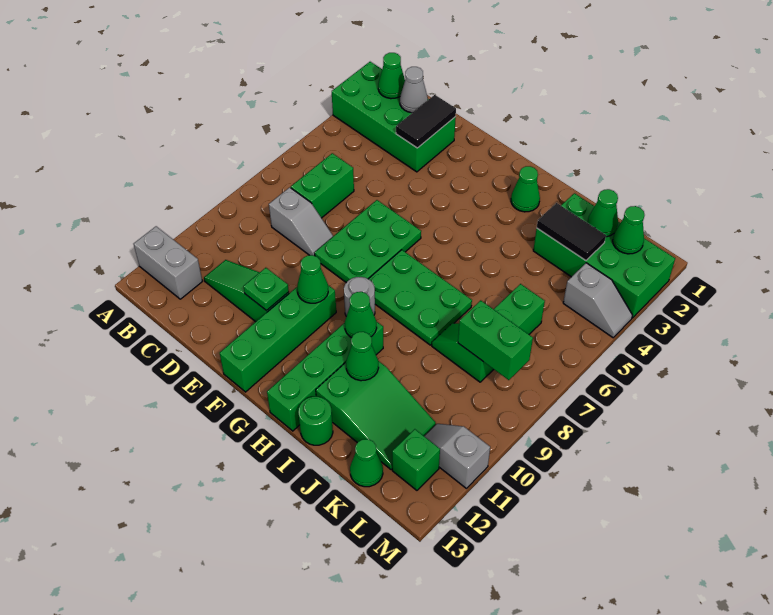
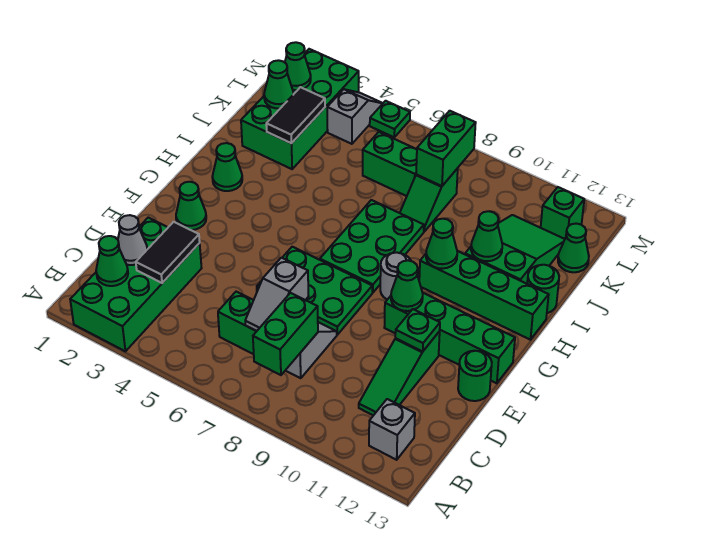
grey brick A12:B12 level 1 -> grey brick B12 level 1
none -> green brick B8:C8 level 2
black tile D2:D3 level 2 -> black tile C3:D3 level 2
none -> green round brick E13 level 1
none -> green cone F2 level 1
grey slope L11:M11 level 1 top M -> grey slope C7:D7 level 2 top D
none -> green plate M5 level 1

